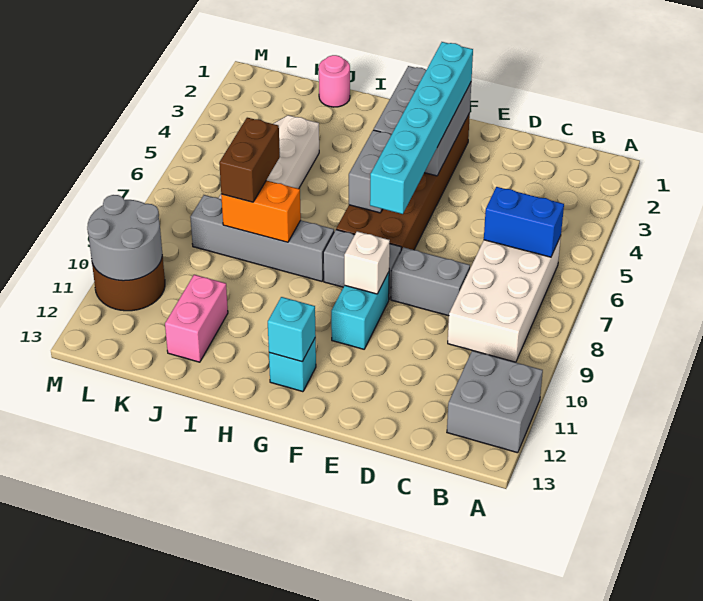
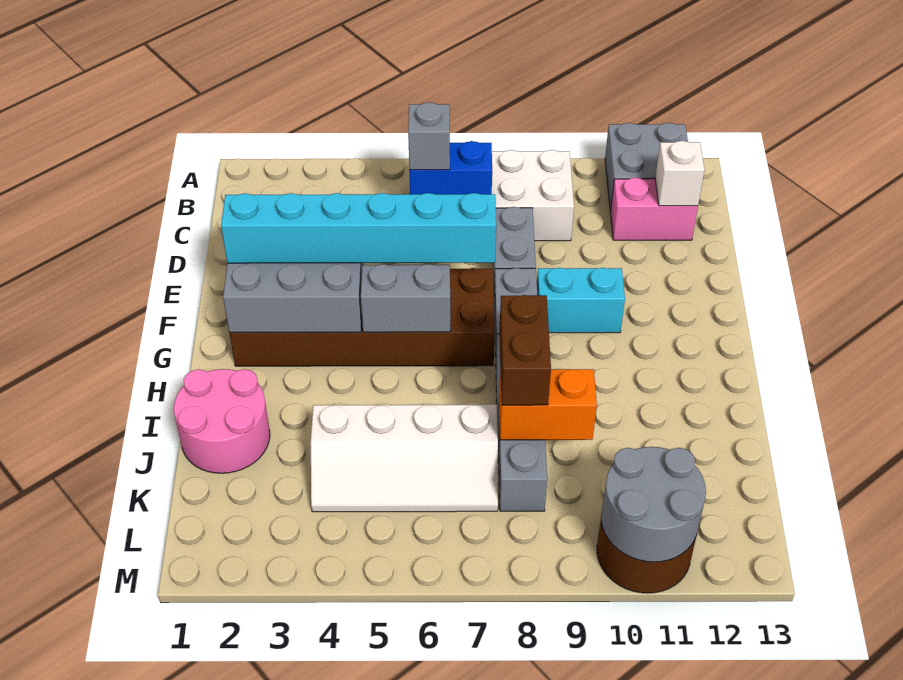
blue brick B6:C6 level 2 -> blue brick C6:C7 level 2
none -> grey brick C6 level 3
white brick F9 level 2 -> white brick C12 level 2
cyan brick G12 level 1 -> none
cyan brick G12 level 2 -> none
orange brick I8:J8 level 2 -> orange brick J8:J9 level 2
pink round brick J1 level 1 -> pink round brick I1:J2 level 1
brown brick J7:J8 level 3 -> brown brick I8:J8 level 3
pink brick J11:J12 level 1 -> pink brick C11:C12 level 1

